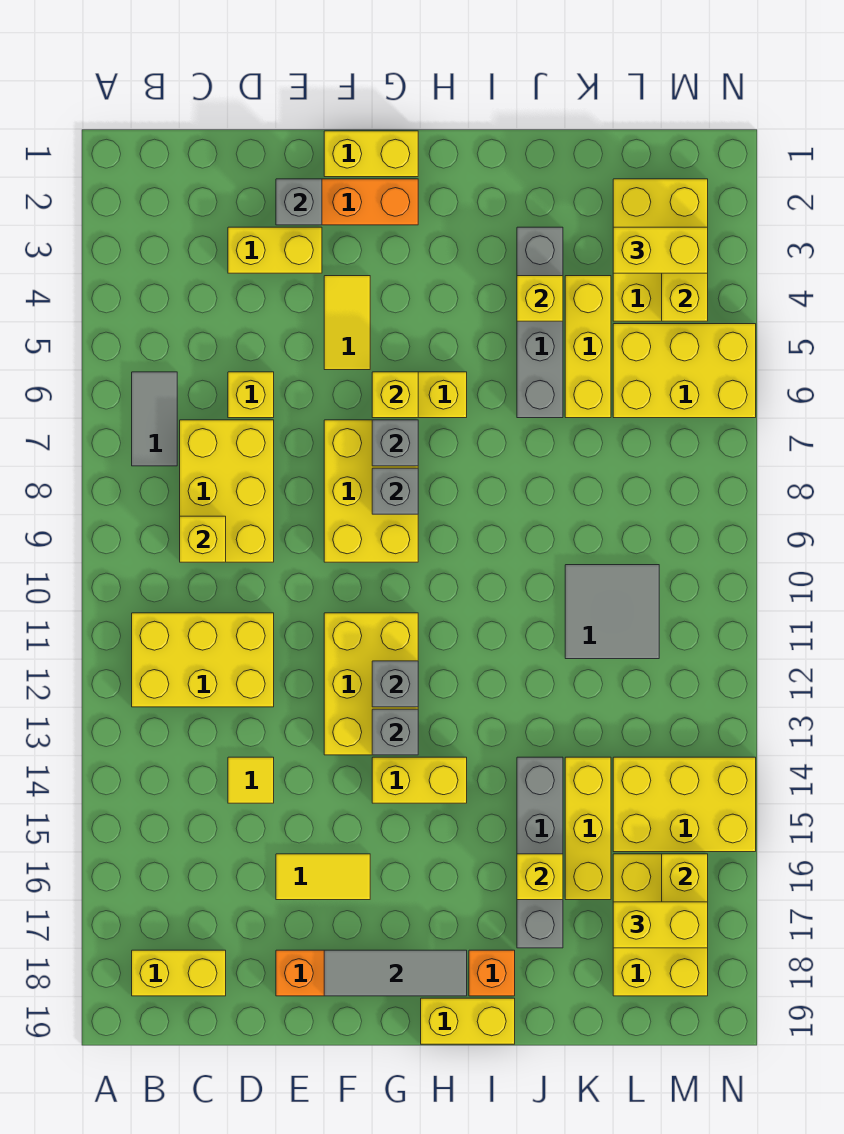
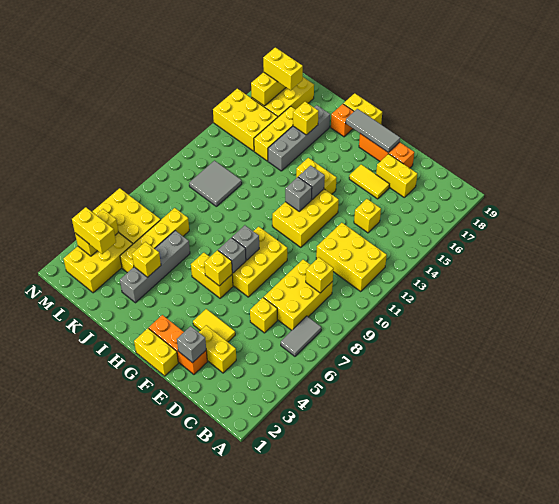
yellow brick B18:C18 level 1 -> yellow brick D17:E17 level 1
yellow tile D14 level 1 -> yellow brick D14 level 1
yellow tile F4:F5 level 1 -> yellow tile E4:F4 level 1
yellow brick K4:K6 level 1 -> yellow brick K4:K7 level 1

